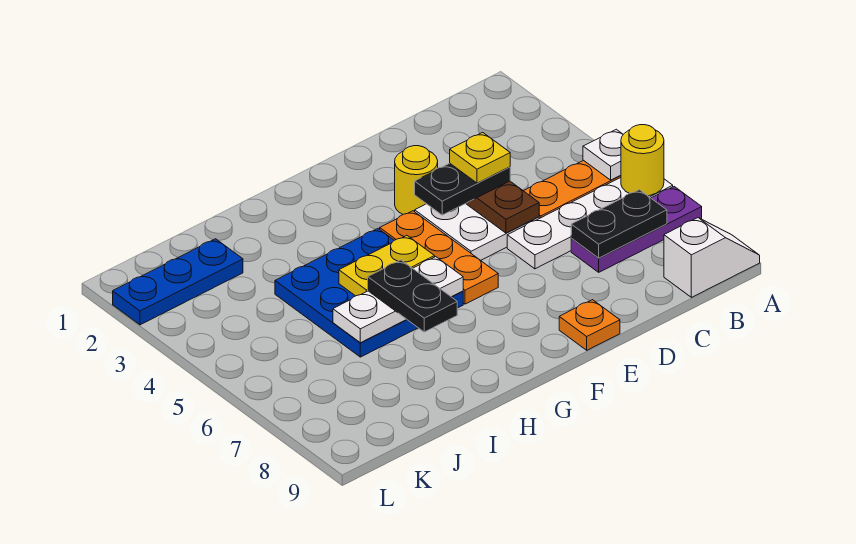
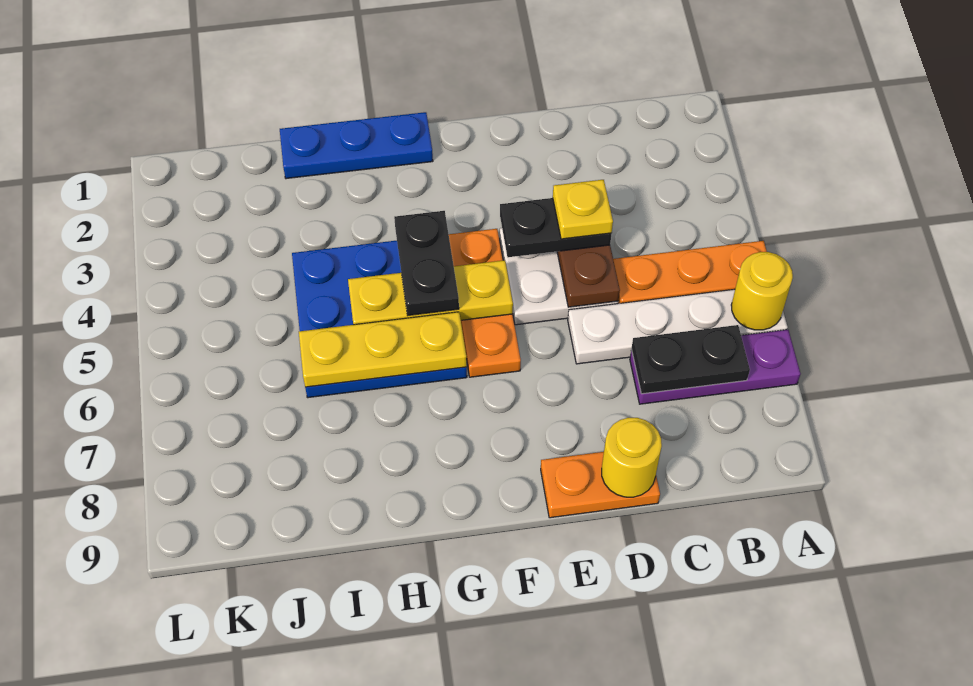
white plate A5 level 2 -> none
white slope A9:B9 level 1 top B -> none
yellow round brick E3 level 1 -> yellow round brick D9 level 2
orange plate E9 level 1 -> orange plate D9:E9 level 1
yellow plate G5:H5 level 2 -> yellow plate F5:H5 level 2
white plate G6:I6 level 2 -> yellow plate G6:I6 level 2
black plate H6:H7 level 3 -> black plate G4:G5 level 3
blue plate J2:L2 level 1 -> blue plate G1:I1 level 1

